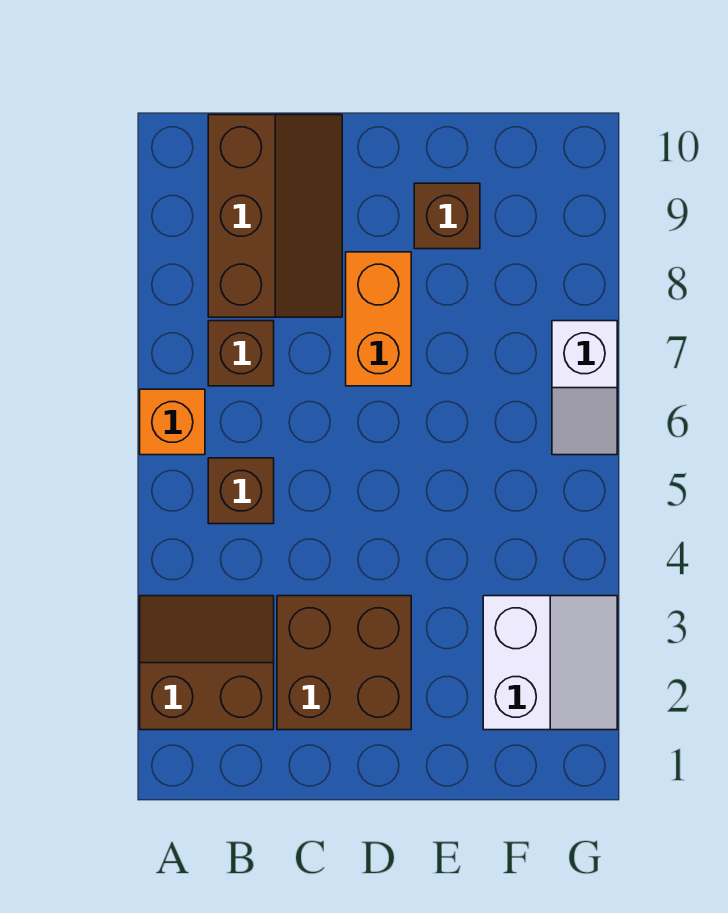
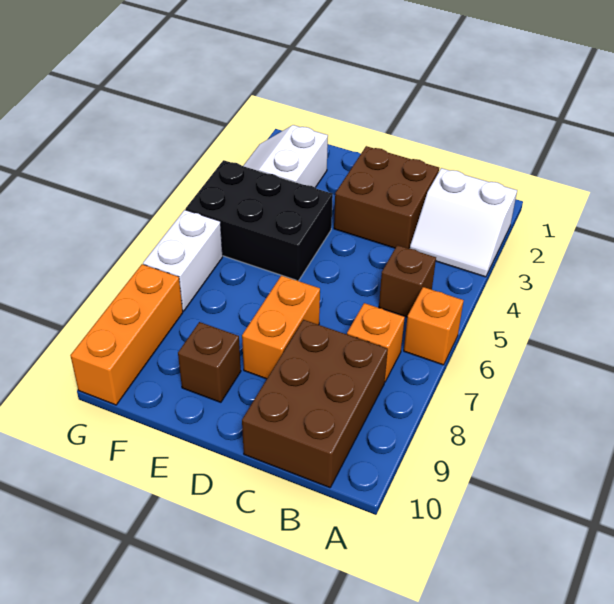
brown slope A2:B3 level 1 top 2 -> white slope A2:B3 level 1 top 2
brown brick B7 level 1 -> orange brick B7 level 1
brown slope B8:C10 level 1 top B -> brown brick B8:C10 level 1
none -> black brick E4:G5 level 1
white slope G6:G7 level 1 top 7 -> white brick G6:G7 level 1
none -> orange brick G8:G10 level 1

